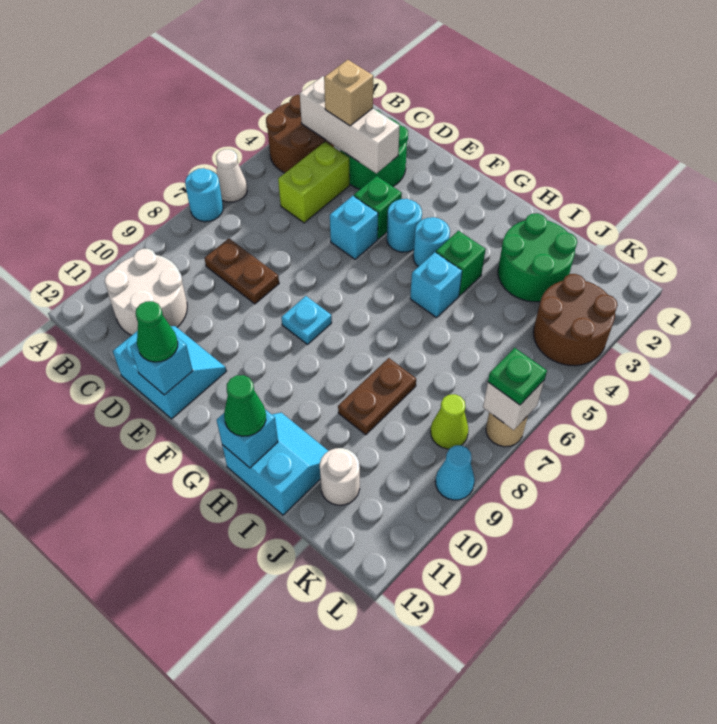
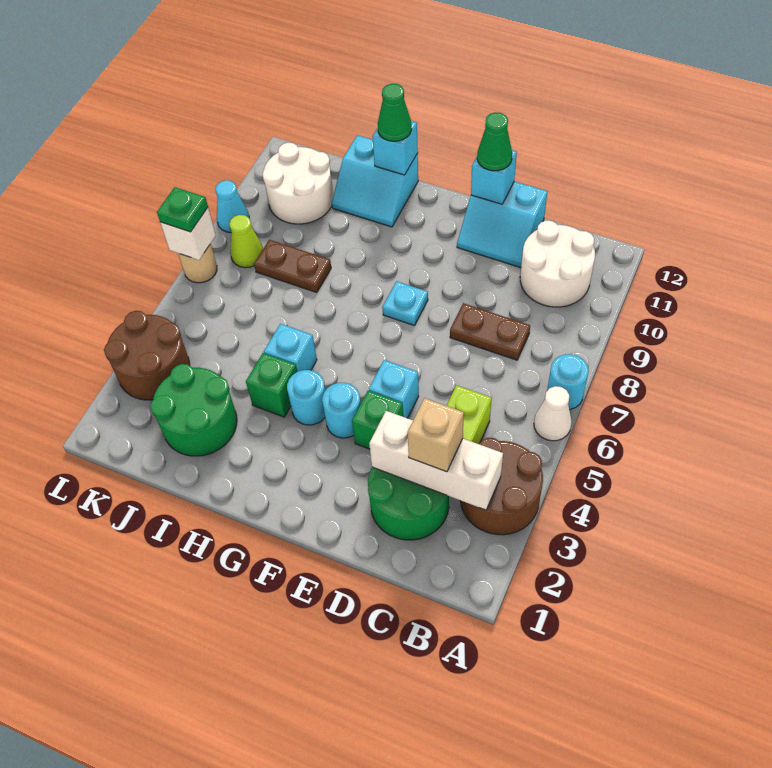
brown plate I8:I9 level 1 -> brown plate I8:J8 level 1
white round brick J11 level 1 -> white round brick J10:K11 level 1

